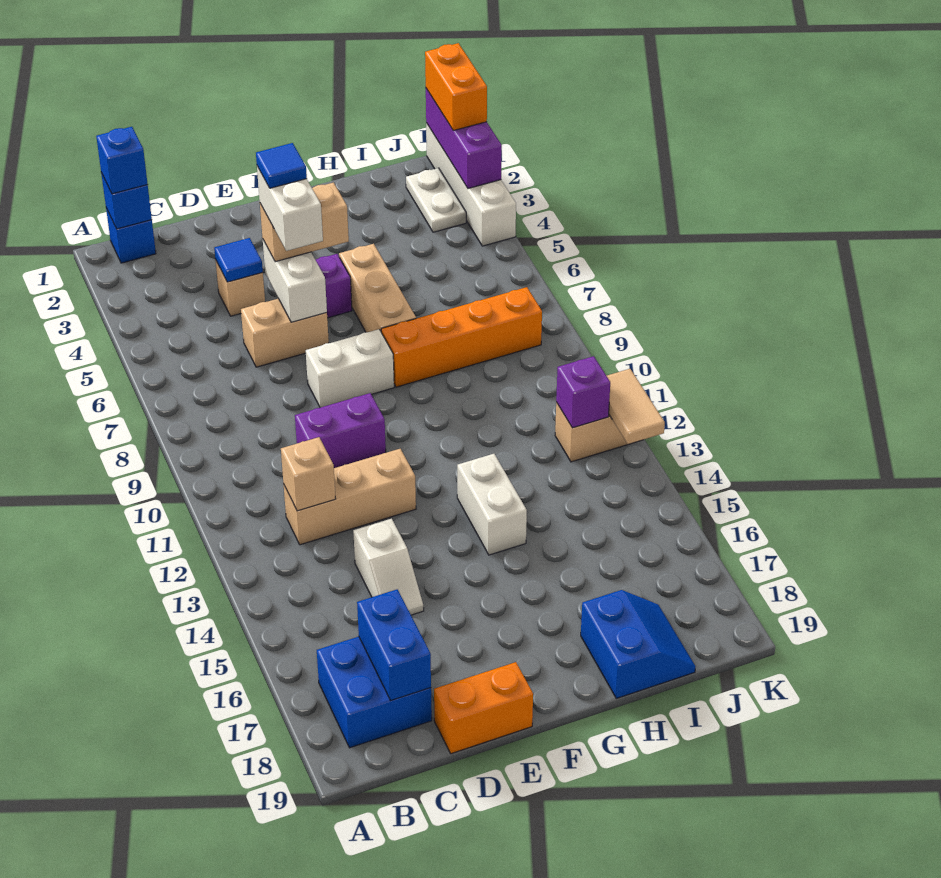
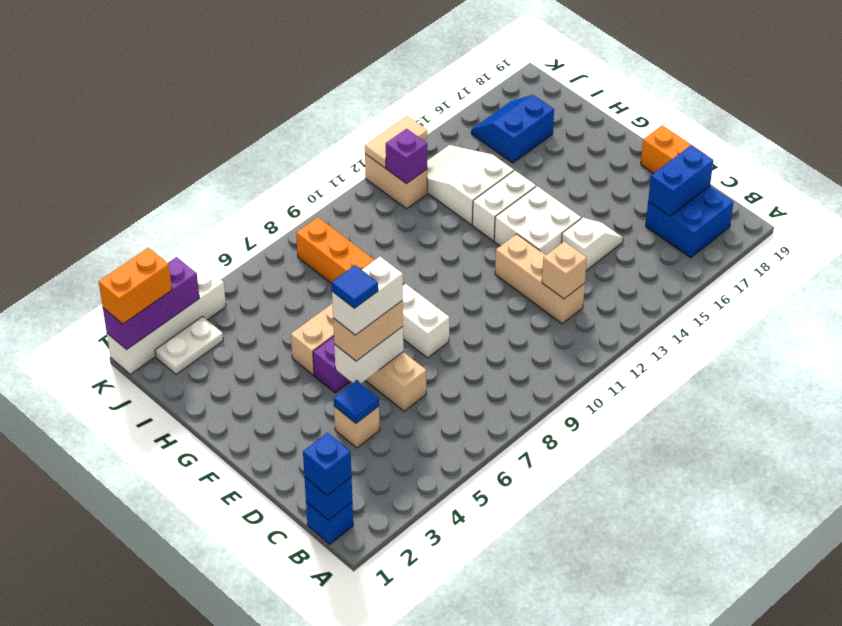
purple brick D10:E10 level 1 -> none
tan brick E5:F5 level 3 -> tan brick E5:E6 level 3
none -> white brick E13:F14 level 1
none -> white slope H13:J14 level 1 top H
blue slope H18:I19 level 1 top H -> blue slope I16:J17 level 1 top I

